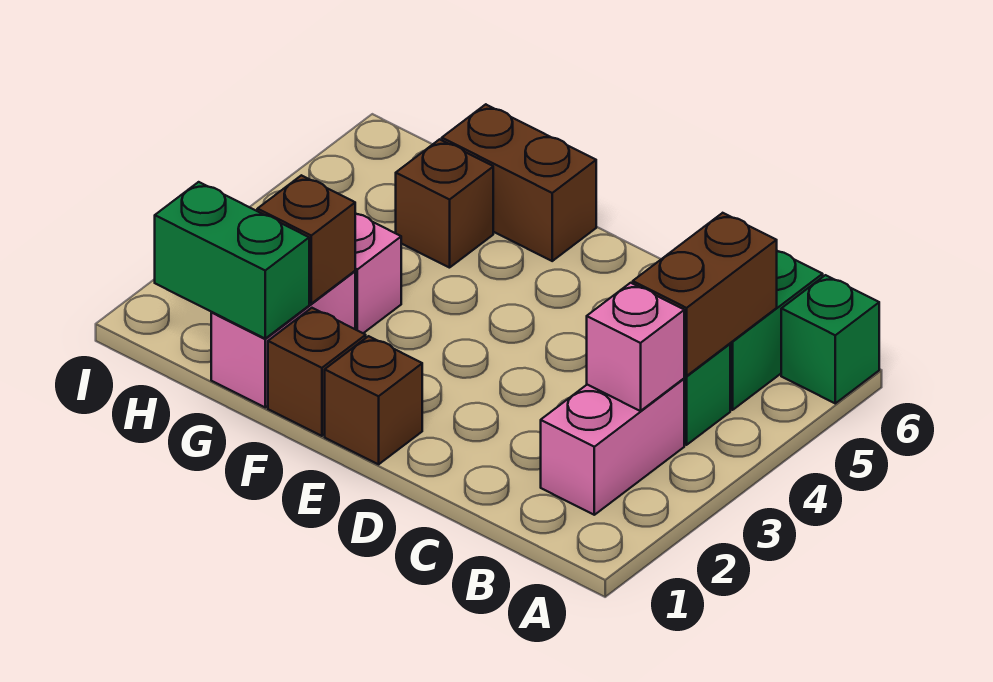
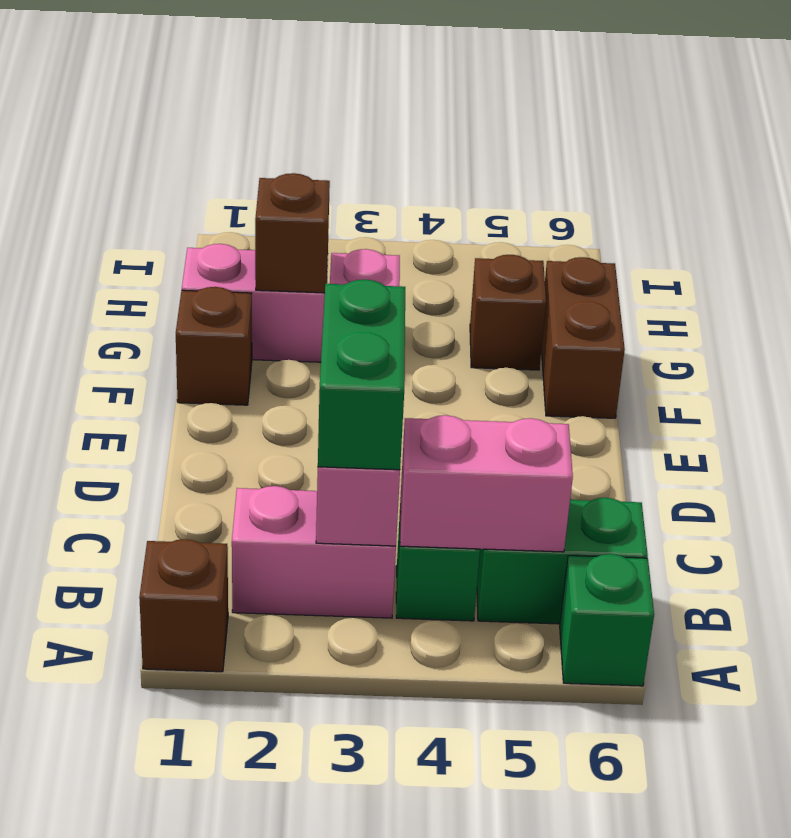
brown brick B4:B5 level 2 -> pink brick B4:B5 level 2
brown brick E1 level 1 -> brown brick A1 level 1
green brick G1:H1 level 2 -> green brick B3:C3 level 3

